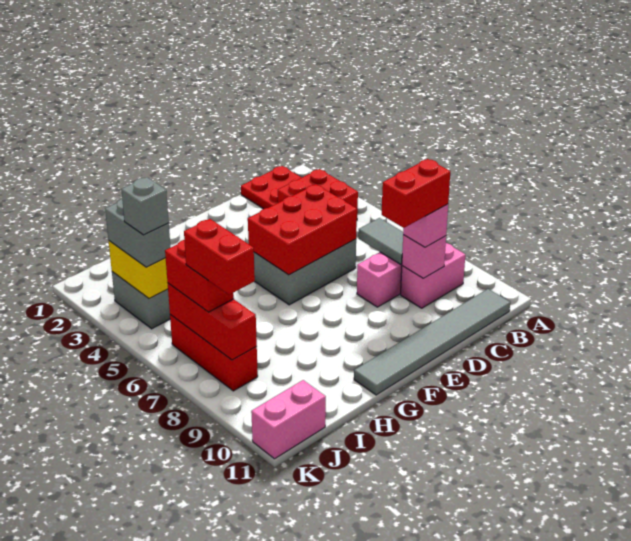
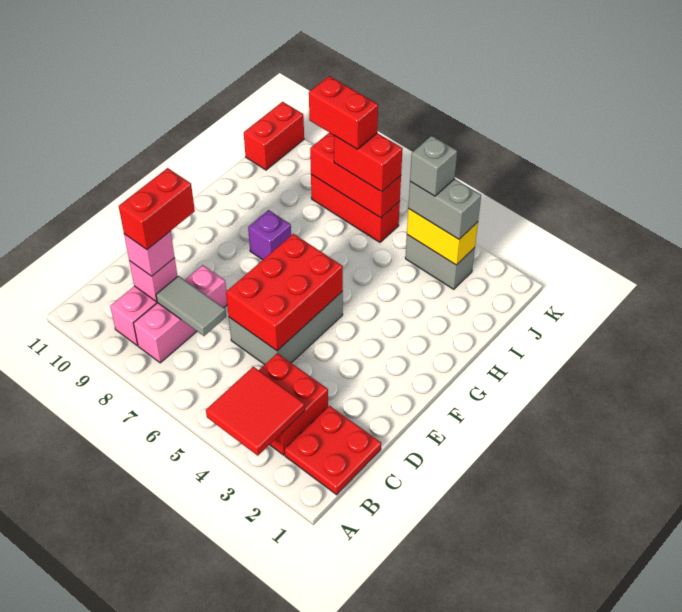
none -> red tile A3:B4 level 2
grey tile B11:G11 level 1 -> none
none -> purple brick G8 level 1
pink brick J11:K11 level 1 -> red brick J11:K11 level 1

